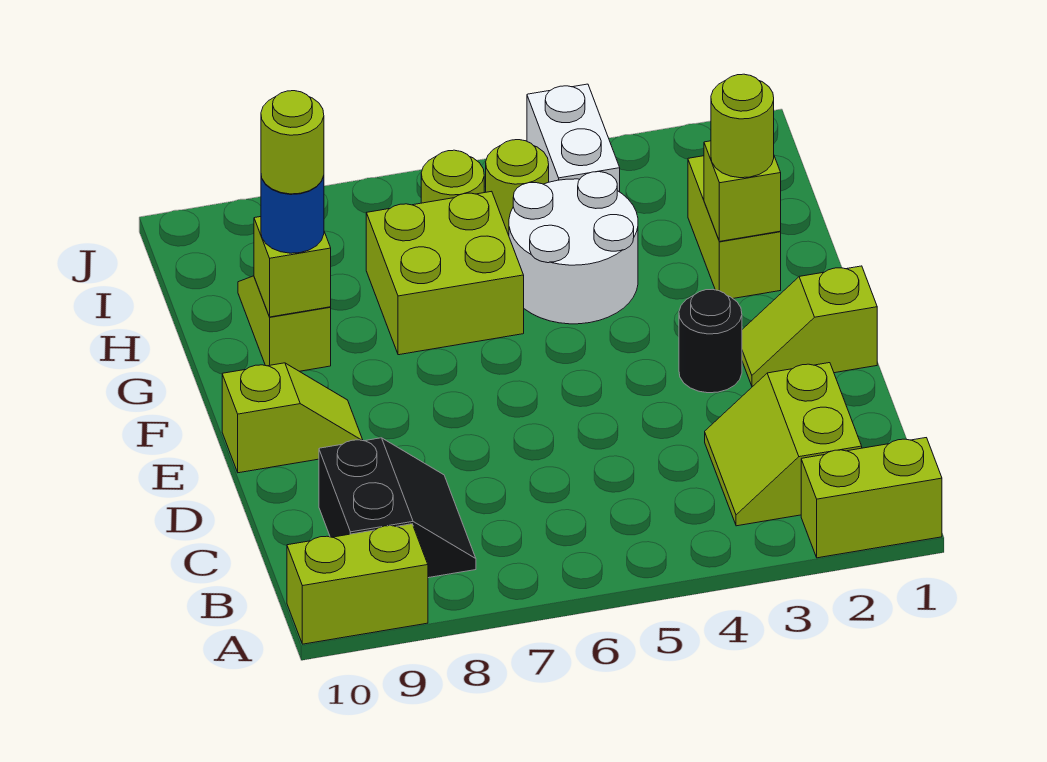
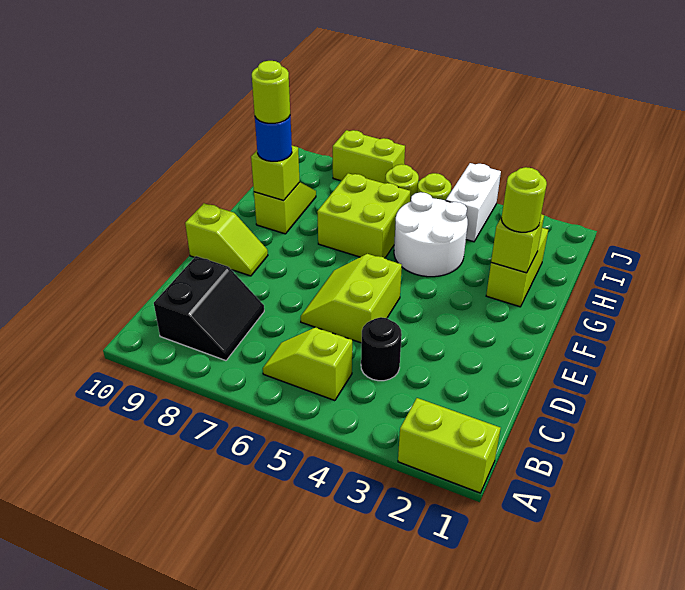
lime brick A9:A10 level 1 -> lime brick J7:J8 level 1
lime slope B2:C3 level 1 top 2 -> lime slope D5:E6 level 1 top 5
lime slope E1:E2 level 1 top 1 -> lime slope B5:B6 level 1 top 5
black round brick E3 level 1 -> black round brick C4 level 1

